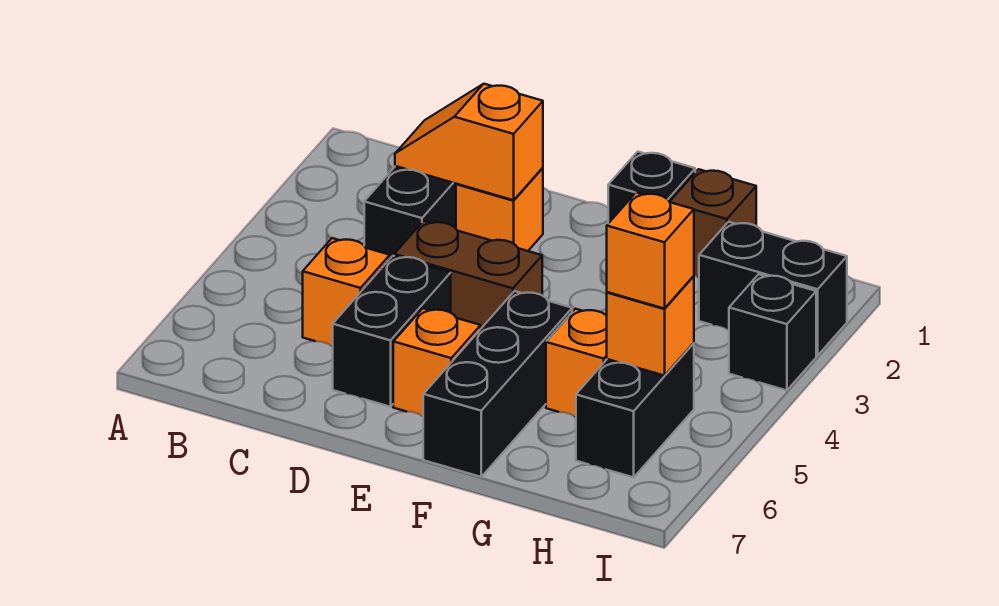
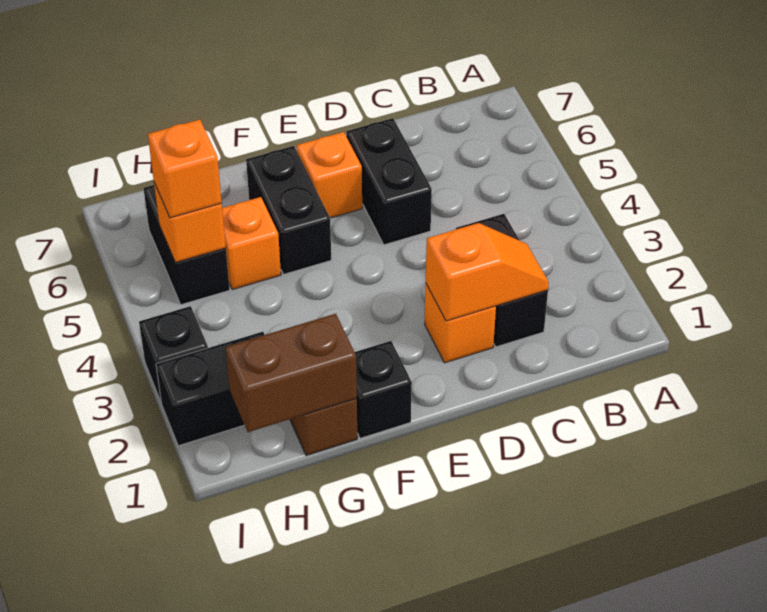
orange brick C5 level 1 -> none
brown brick D4:E4 level 1 -> brown brick G1:H1 level 2
black brick F5:F7 level 1 -> black brick F5:F6 level 1

